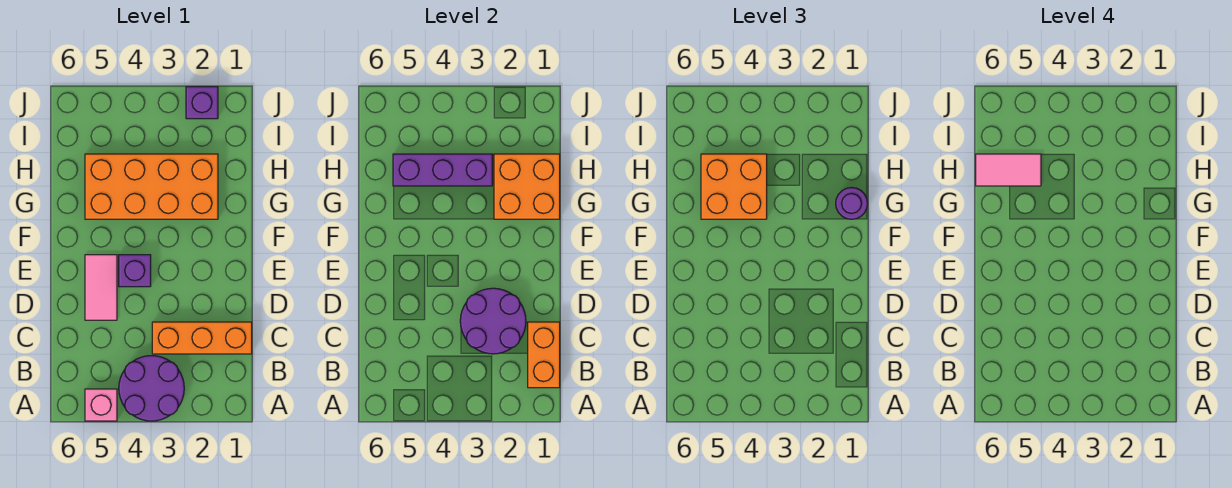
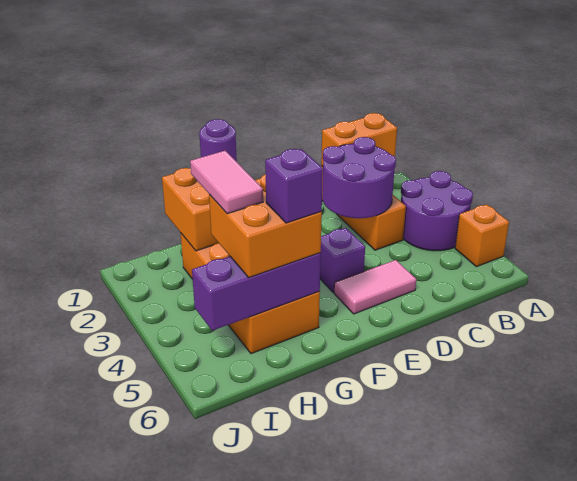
pink brick A5 level 1 -> orange brick A5 level 1
purple brick H3:H5 level 2 -> purple brick G5:I5 level 2
pink tile H5:H6 level 4 -> pink tile H3:H4 level 4
purple brick J2 level 1 -> purple brick G5 level 4

